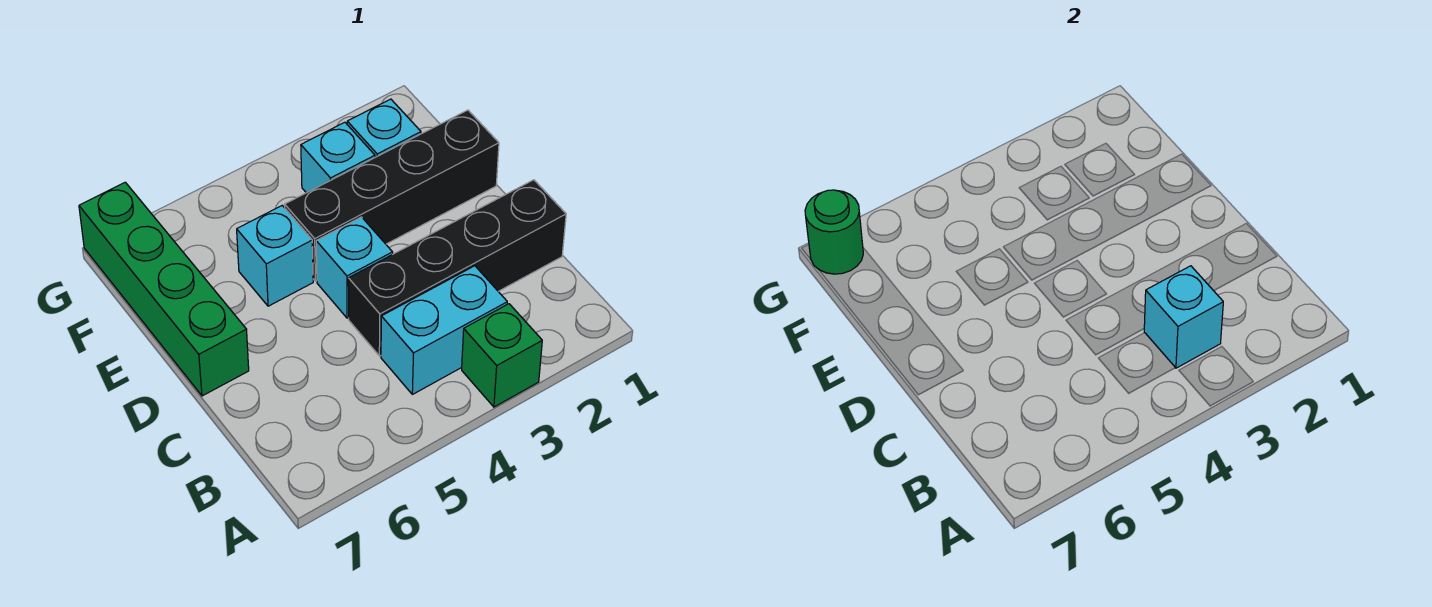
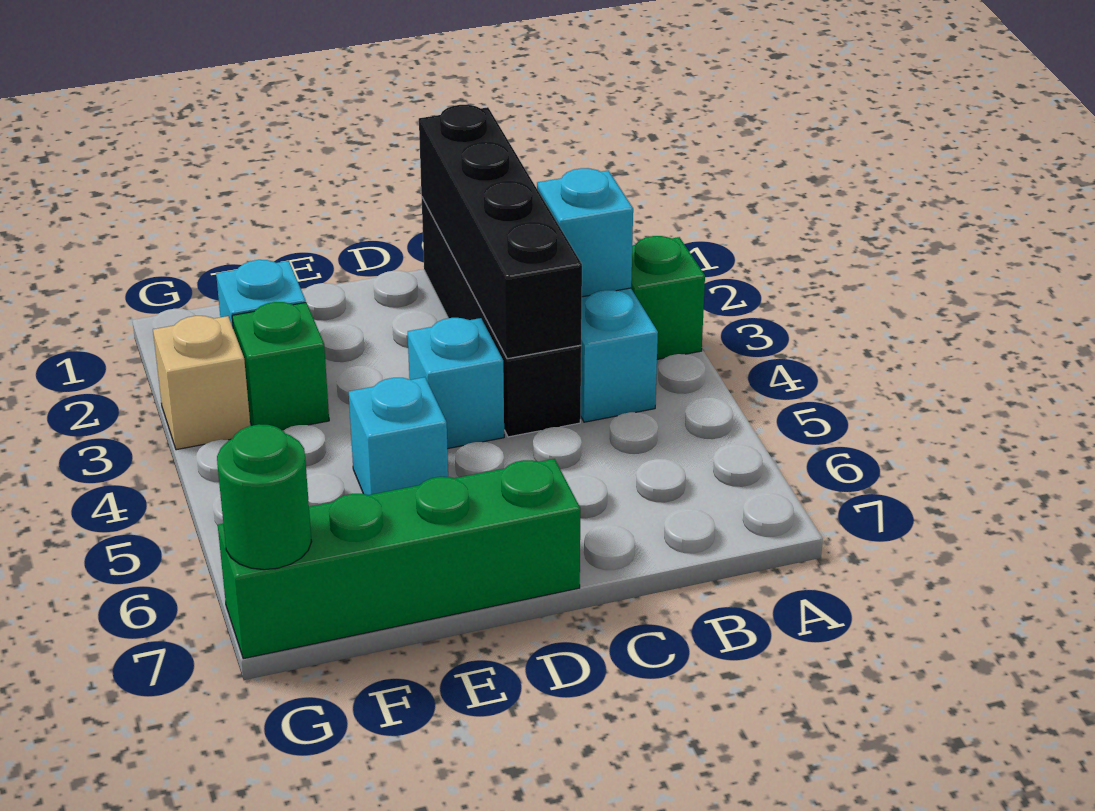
black brick E1:E4 level 1 -> black brick C1:C4 level 2
cyan brick F3 level 1 -> green brick F3 level 1
none -> tan brick G3 level 1

